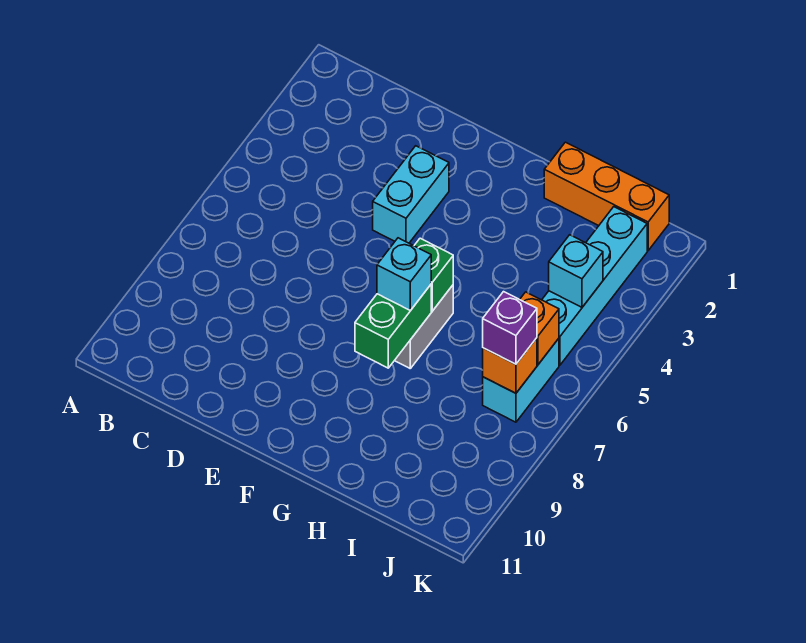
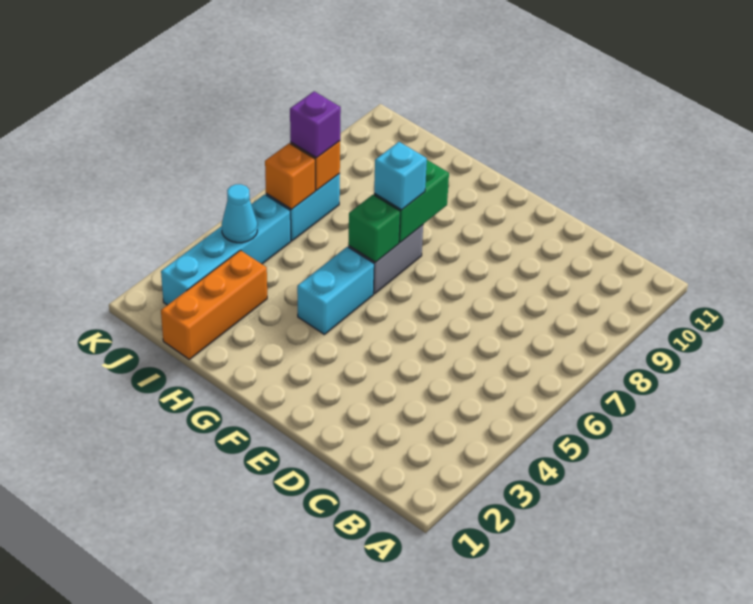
cyan brick E3:E4 level 1 -> cyan brick G4:G5 level 1
orange brick H1:J1 level 1 -> orange brick I1:I3 level 1
cyan brick J4 level 2 -> cyan cone J4 level 2

